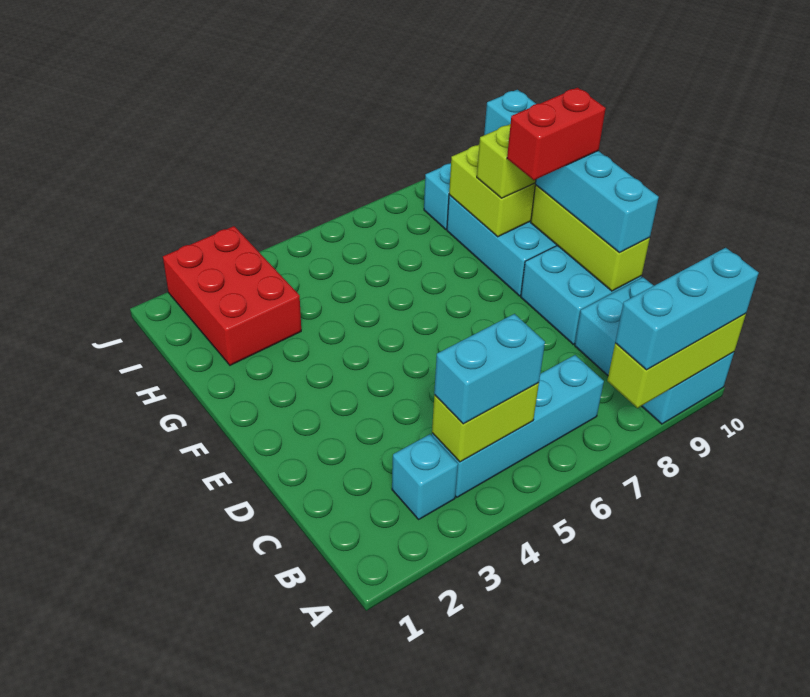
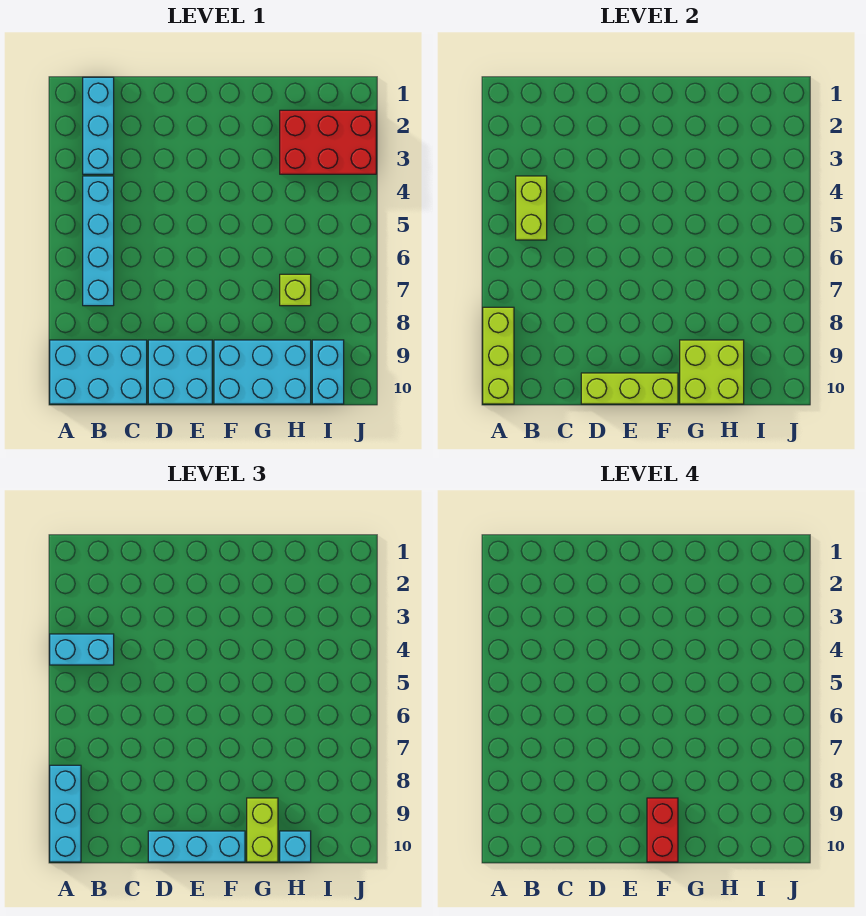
cyan brick B3 level 1 -> cyan brick B1:B3 level 1
cyan brick B4:B5 level 3 -> cyan brick A4:B4 level 3
none -> lime brick H7 level 1

